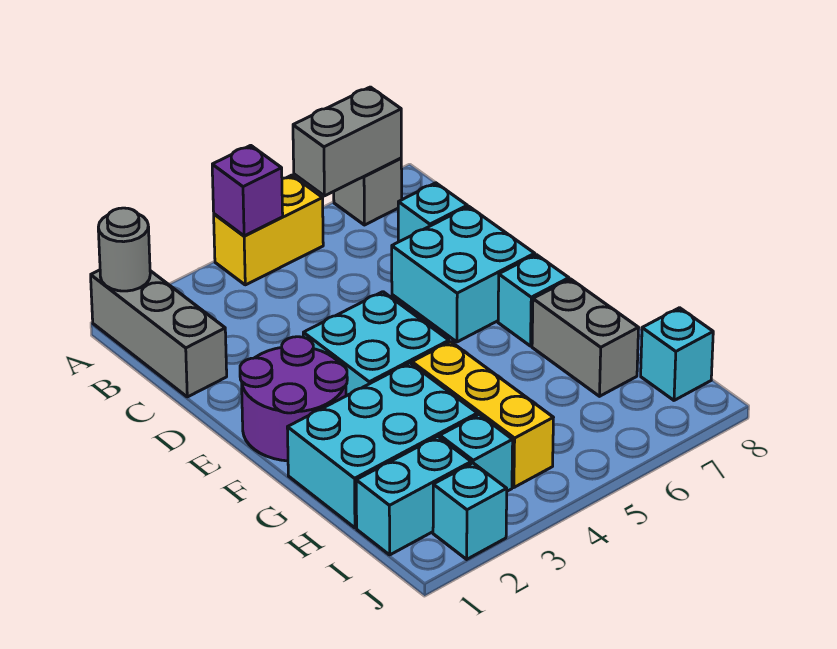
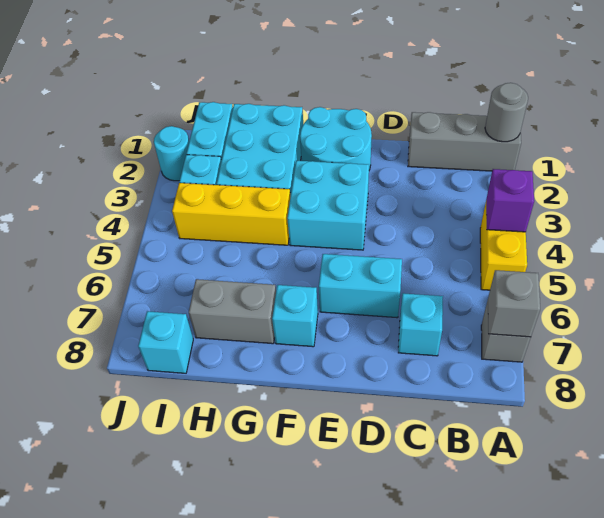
grey brick A6:A7 level 2 -> grey brick A7 level 2
cyan brick D6:E7 level 1 -> cyan brick D6:E6 level 1
purple round brick E1:F2 level 1 -> cyan round brick E1:F2 level 1
cyan brick J2 level 1 -> cyan round brick J2 level 1

